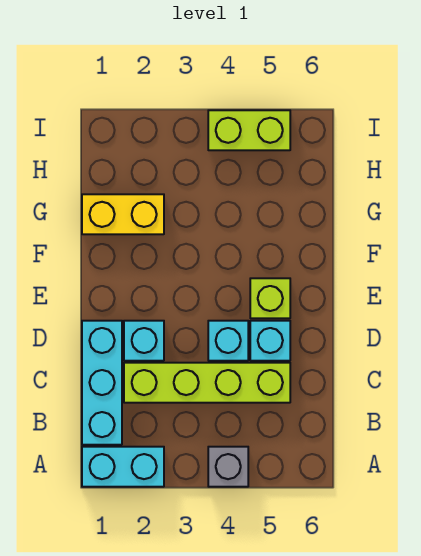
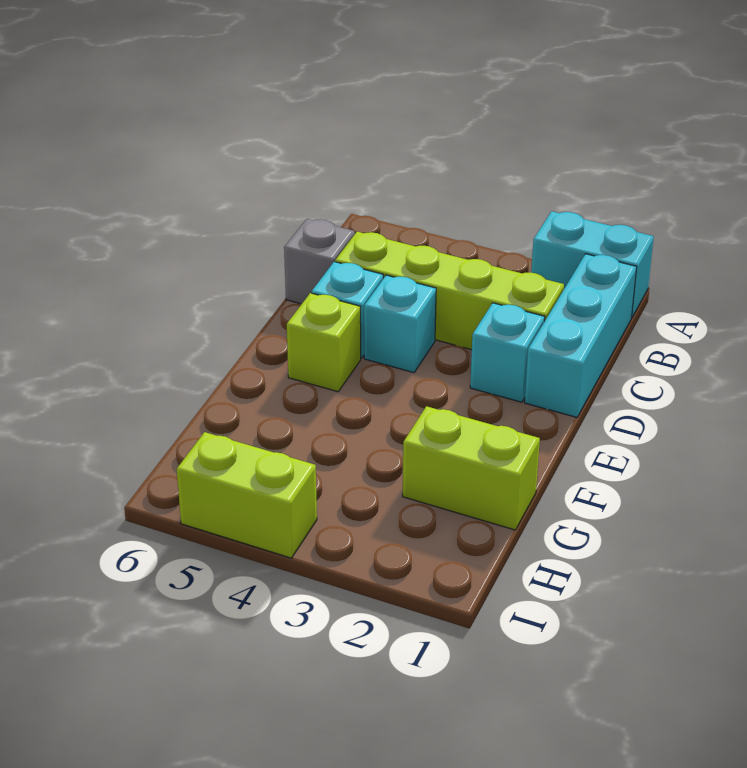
grey brick A4 level 1 -> grey brick C6 level 1
yellow brick G1:G2 level 1 -> lime brick G1:G2 level 1

